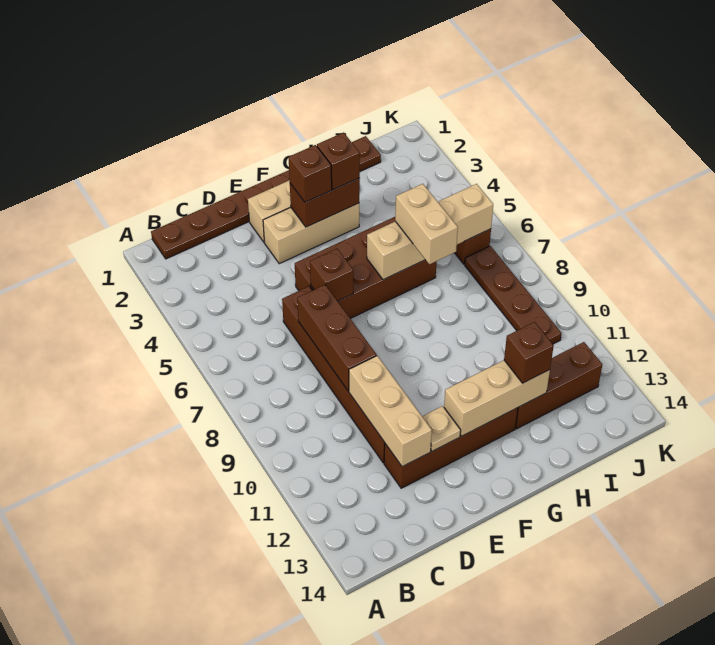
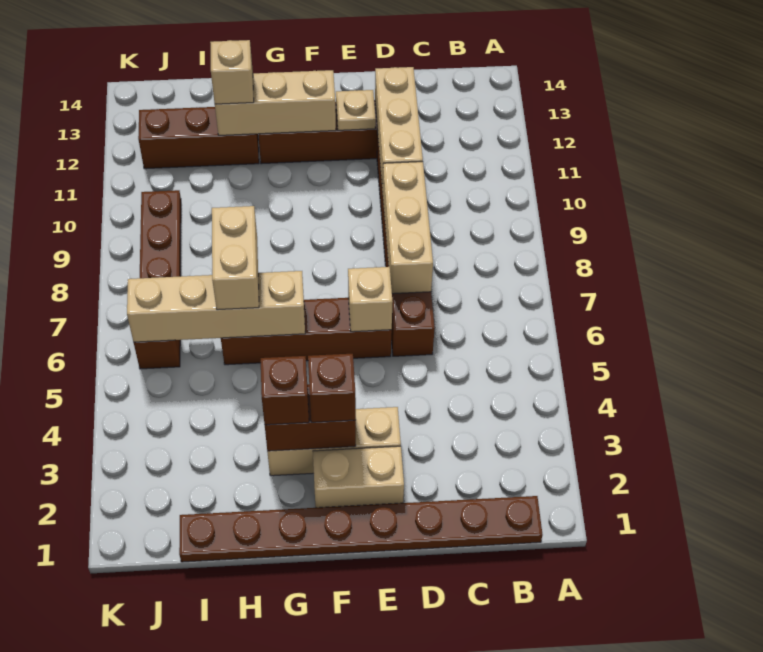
brown brick D7:D9 level 2 -> tan brick D7:D9 level 2
brown brick E5:H6 level 1 -> brown brick E6:H6 level 1
brown brick E6 level 2 -> tan brick E6 level 2
brown brick H12 level 3 -> tan brick H12 level 3

